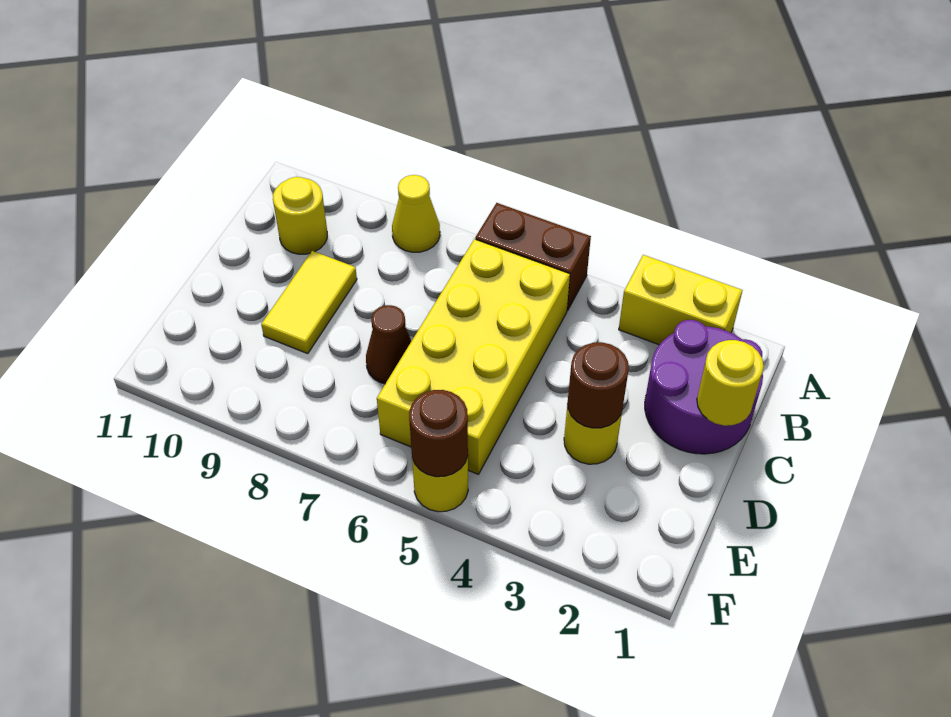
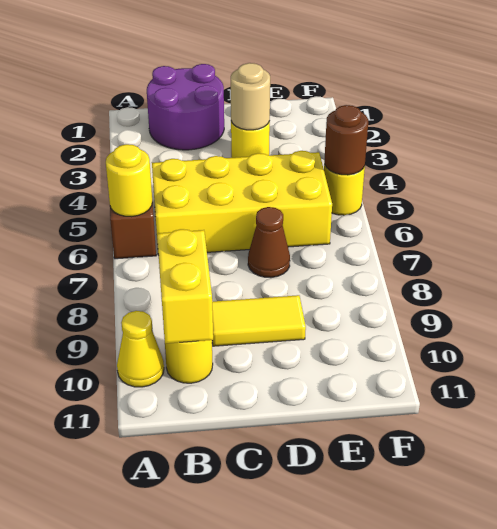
yellow brick A2:A3 level 1 -> yellow brick B9:B10 level 2
yellow cone A8 level 1 -> yellow cone A10 level 1
yellow round brick C1 level 2 -> yellow round brick A6 level 2
brown round brick D3 level 2 -> tan round brick D3 level 2

